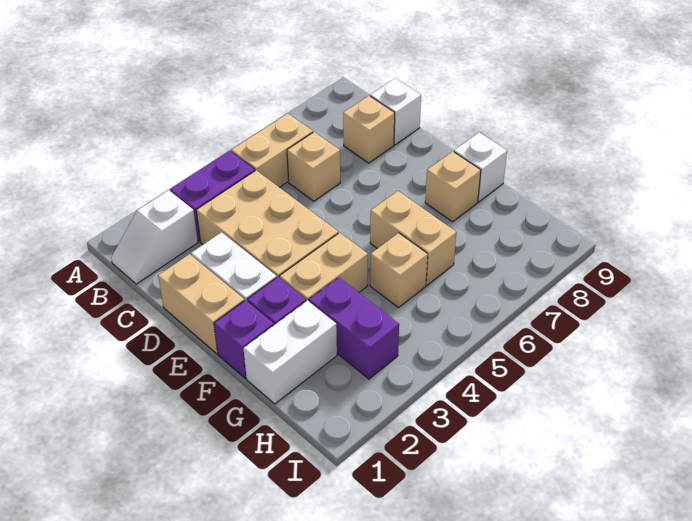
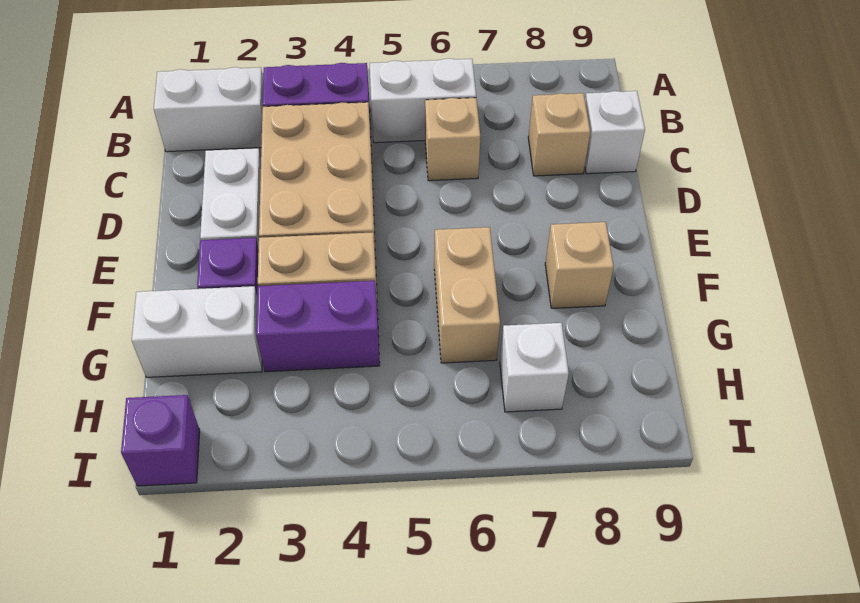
white slope B1:B2 level 1 top 2 -> white brick B1:B2 level 1
tan brick B5:B6 level 1 -> white brick B5:B6 level 1
tan brick D1:E1 level 1 -> none
purple brick F1 level 1 -> purple brick I1 level 1
white brick F9 level 1 -> white brick H7 level 1
purple brick G3:H3 level 1 -> purple brick G3:G4 level 1
tan brick G5 level 1 -> none

